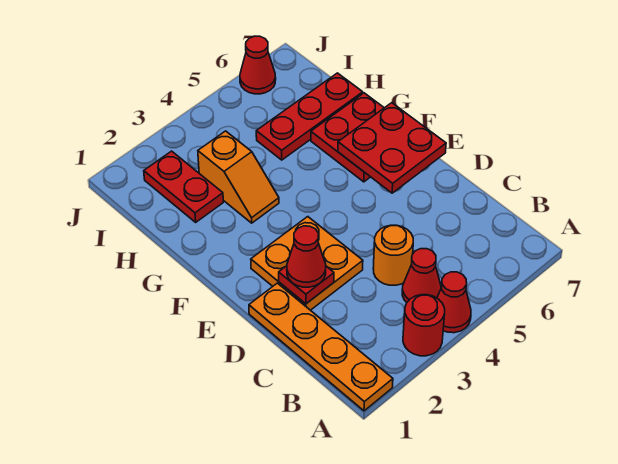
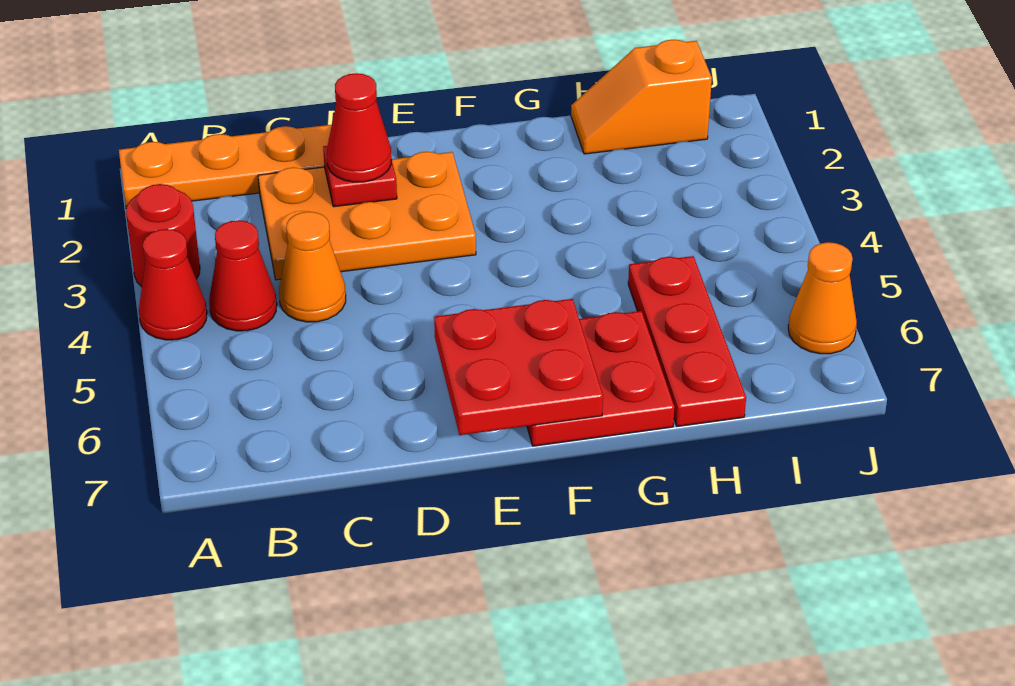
orange round brick C4 level 1 -> orange cone C4 level 1
orange plate D2:E3 level 1 -> orange plate C2:E3 level 1
orange slope G3:H3 level 1 top H -> orange slope H1:I1 level 1 top I
red plate H2:I2 level 1 -> none
red cone J6 level 1 -> orange cone J6 level 1

